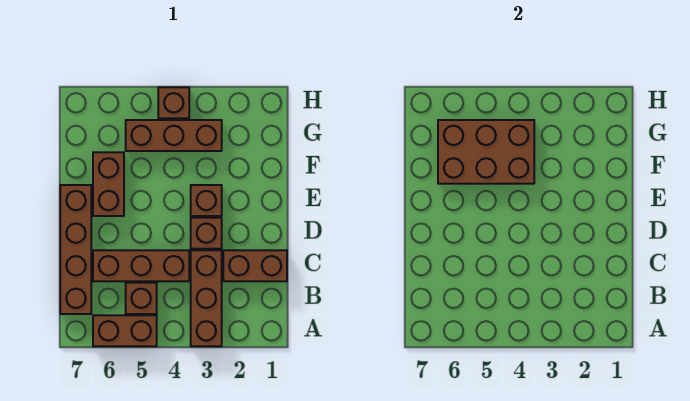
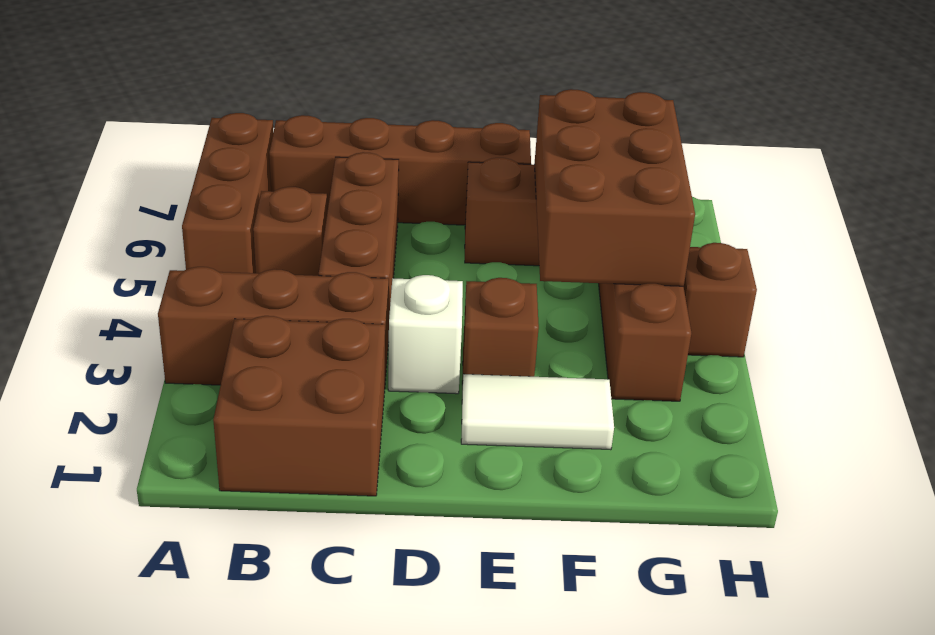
brown brick A5:A6 level 1 -> brown brick A5:A7 level 1
brown brick C1:C2 level 1 -> brown brick B1:C2 level 1
brown brick D3 level 1 -> white brick D3 level 1
none -> white tile E2:F2 level 1

